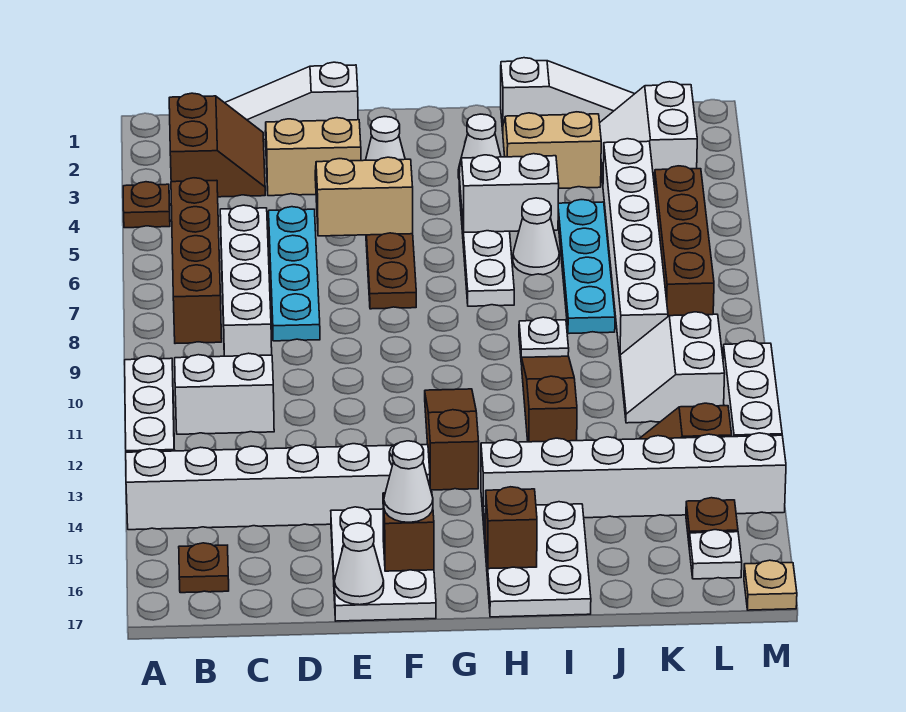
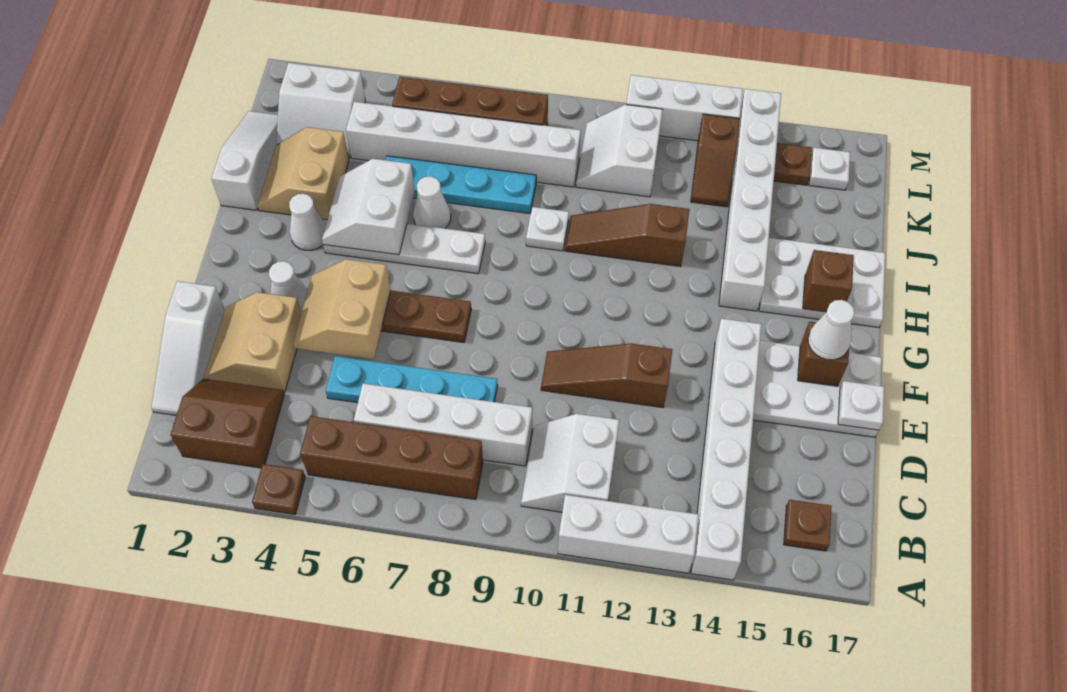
white cone E17 level 2 -> white plate E17 level 2
brown slope G11:G13 level 1 top 13 -> brown slope E10:E12 level 1 top 12
white slope K10:L11 level 1 top L -> white slope K10:L11 level 1 top 11
tan plate M17 level 1 -> none

